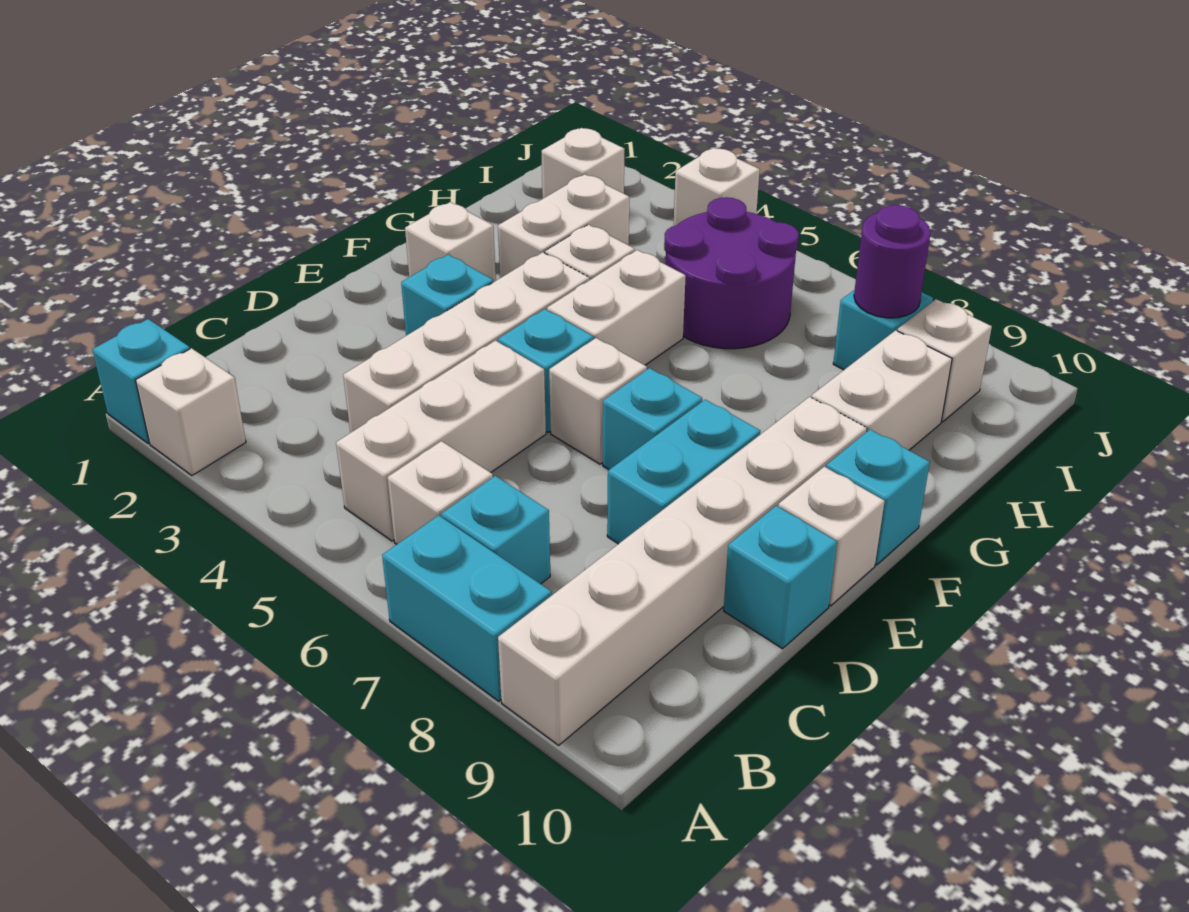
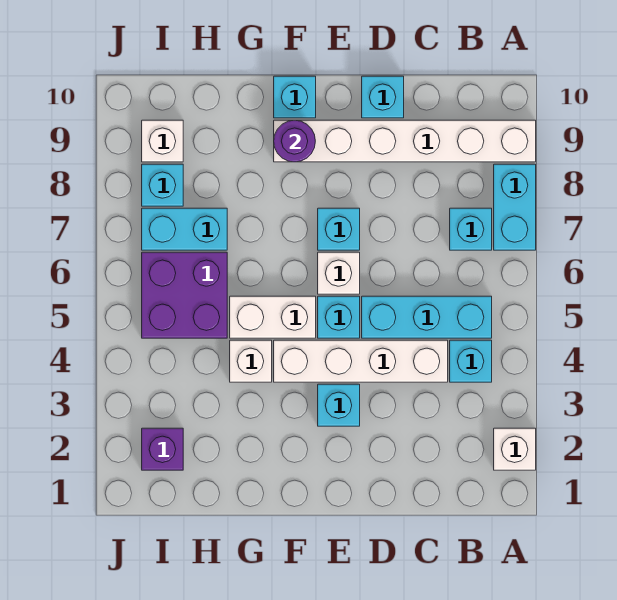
cyan brick A1 level 1 -> cyan brick B4 level 1
white brick B5:D5 level 1 -> cyan brick B5:D5 level 1
white brick B6 level 1 -> none
cyan brick D8:E8 level 1 -> cyan brick H7:I7 level 1
white brick E10 level 1 -> none
white brick F2 level 1 -> none
white brick G3:H3 level 1 -> none
white brick G9:H9 level 1 -> none
purple round brick H5:I6 level 1 -> purple brick H5:I6 level 1
white brick I2 level 1 -> purple brick I2 level 1
purple round brick I8 level 2 -> purple round brick F9 level 2
white brick J4 level 1 -> none

